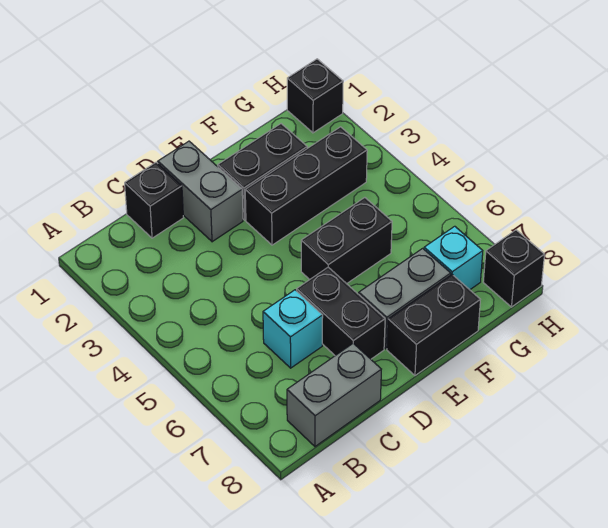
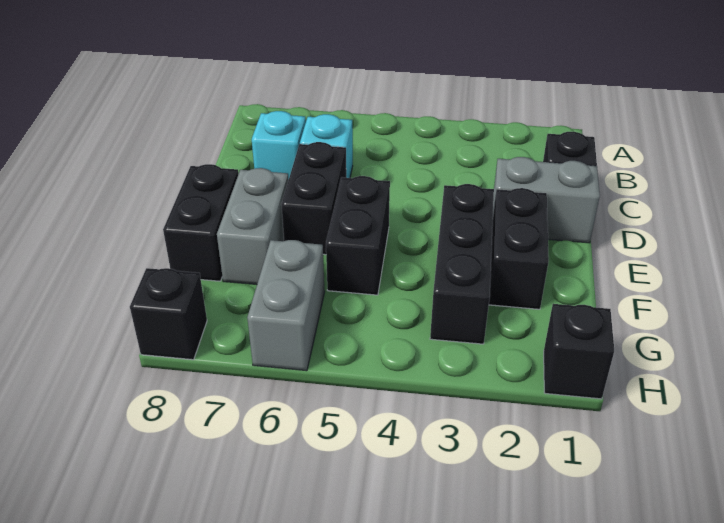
grey brick B8:C8 level 1 -> grey brick G6:H6 level 1
black brick D6:D7 level 1 -> black brick D6:E6 level 1
cyan brick G7 level 1 -> cyan brick C7 level 1

